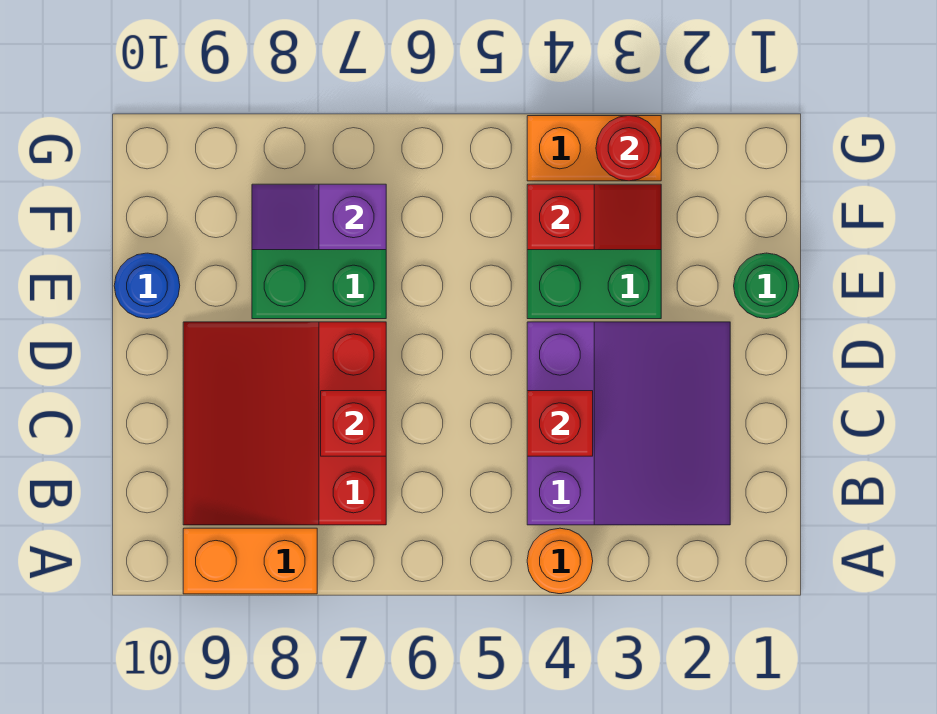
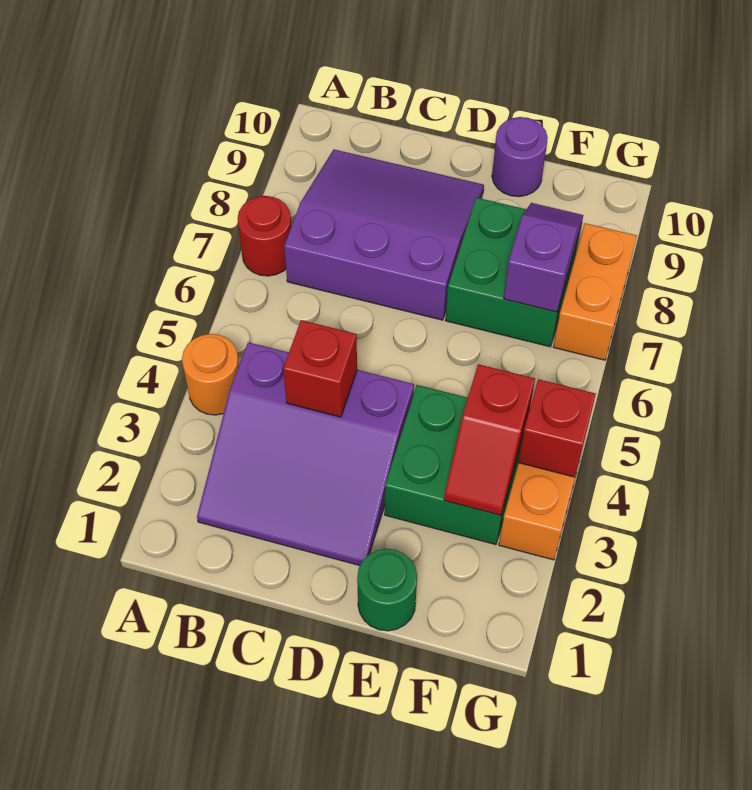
orange brick A8:A9 level 1 -> orange brick G7:G8 level 1
red slope B7:D9 level 1 top 7 -> purple slope B7:D9 level 1 top 7
red brick C7 level 2 -> red brick G4 level 2
blue round brick E10 level 1 -> purple round brick E10 level 1
red round brick G3 level 2 -> red round brick A7 level 1

